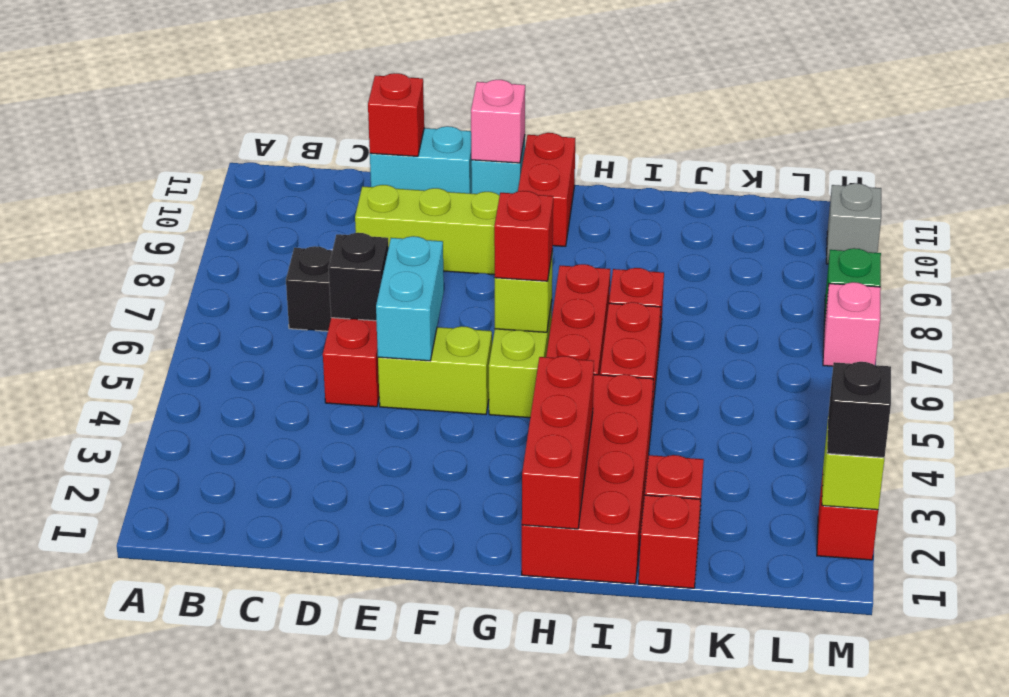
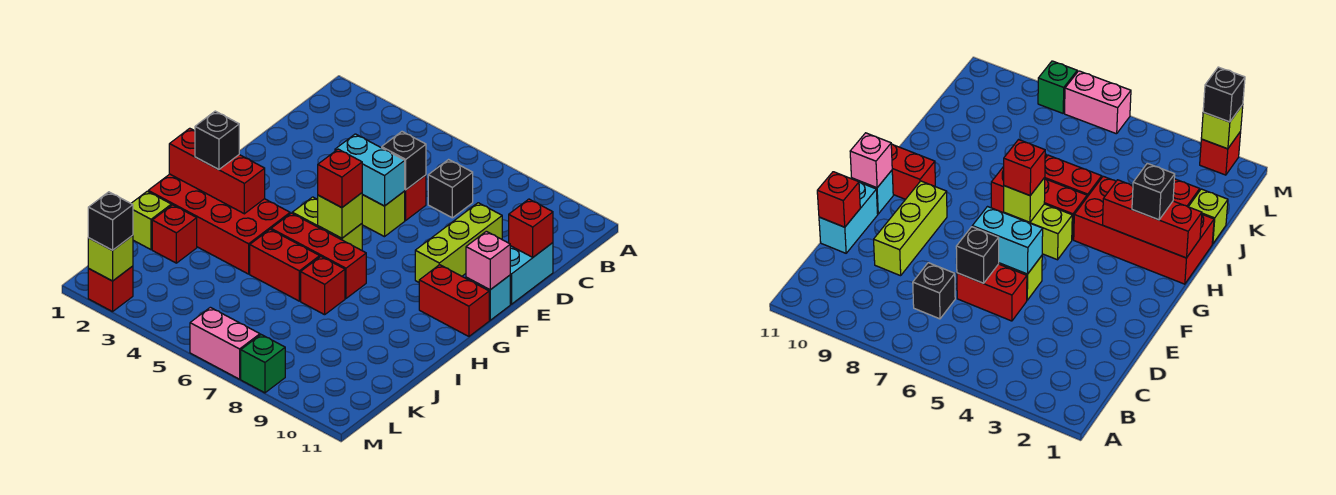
lime brick E5:F5 level 1 -> lime brick E5:E6 level 1
none -> black brick H2 level 3
red brick J1 level 1 -> lime brick J1 level 1
pink brick M7 level 1 -> pink brick M6:M7 level 1
grey brick M10 level 1 -> none

